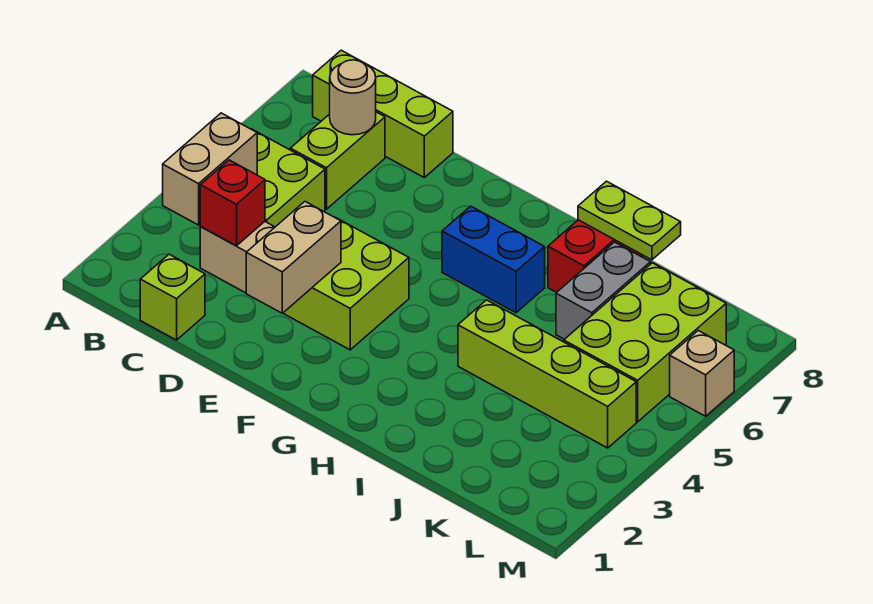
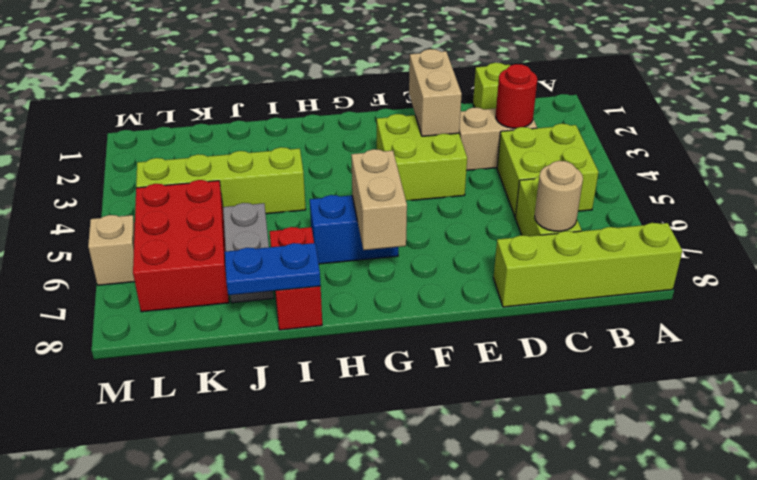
tan brick B3:B4 level 2 -> tan brick G6:G7 level 2
lime brick B8:D8 level 1 -> lime brick A8:D8 level 1
red brick C3 level 2 -> red round brick C3 level 2
lime plate I8:J8 level 2 -> blue plate I8:J8 level 2
lime brick K5:L7 level 1 -> red brick K5:L7 level 1

